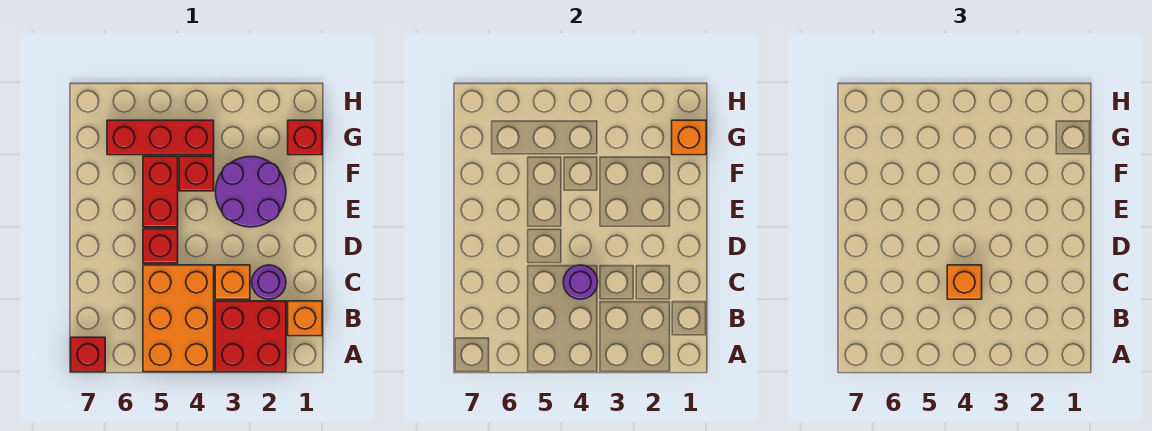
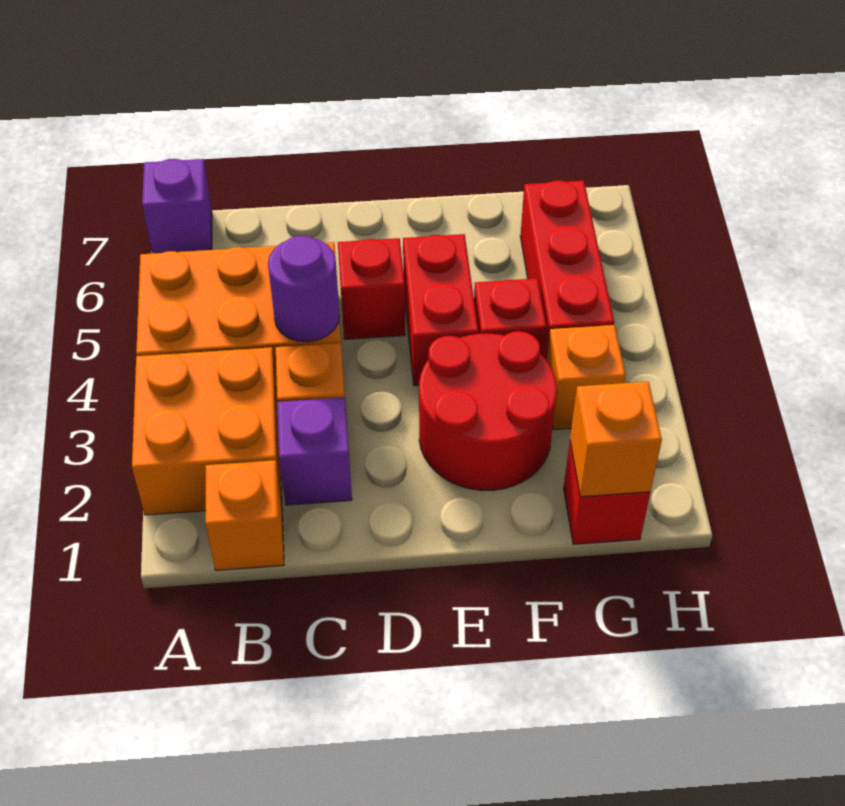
red brick A2:B3 level 1 -> orange brick A2:B3 level 1
red brick A7 level 1 -> purple brick A7 level 1
purple round brick C2 level 1 -> purple brick C2 level 1
orange brick C4 level 3 -> orange brick G3 level 1
purple round brick E2:F3 level 1 -> red round brick E2:F3 level 1
red brick E5:F5 level 1 -> red brick E4:E5 level 1

